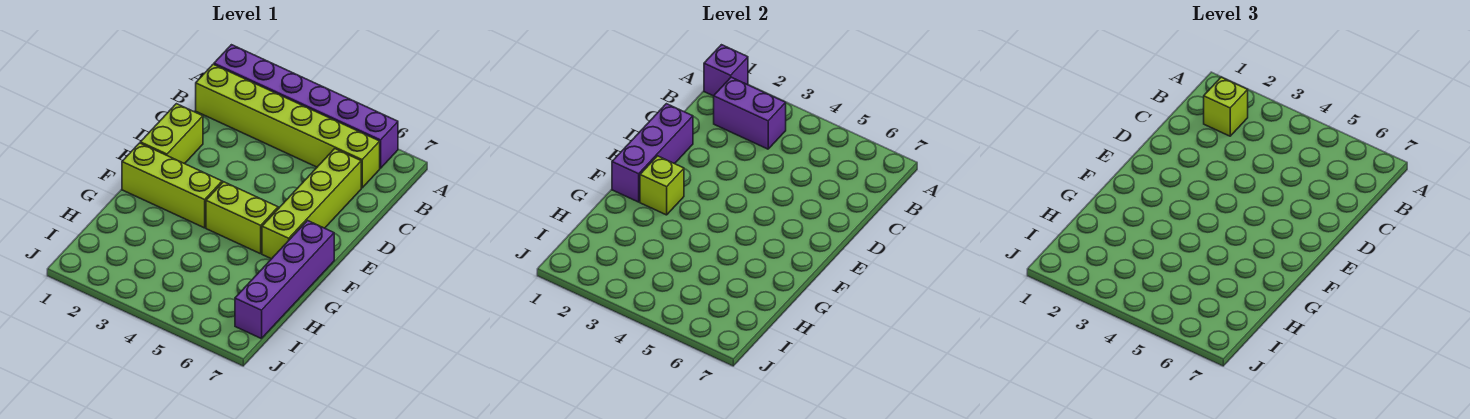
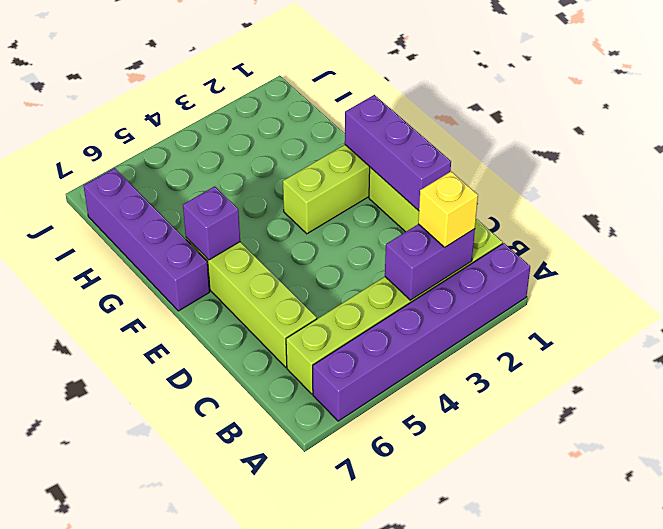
purple brick A1 level 2 -> purple brick F6 level 2
lime brick B2 level 3 -> yellow brick B2 level 3
lime brick F2 level 2 -> none
lime brick F4:F5 level 1 -> none

